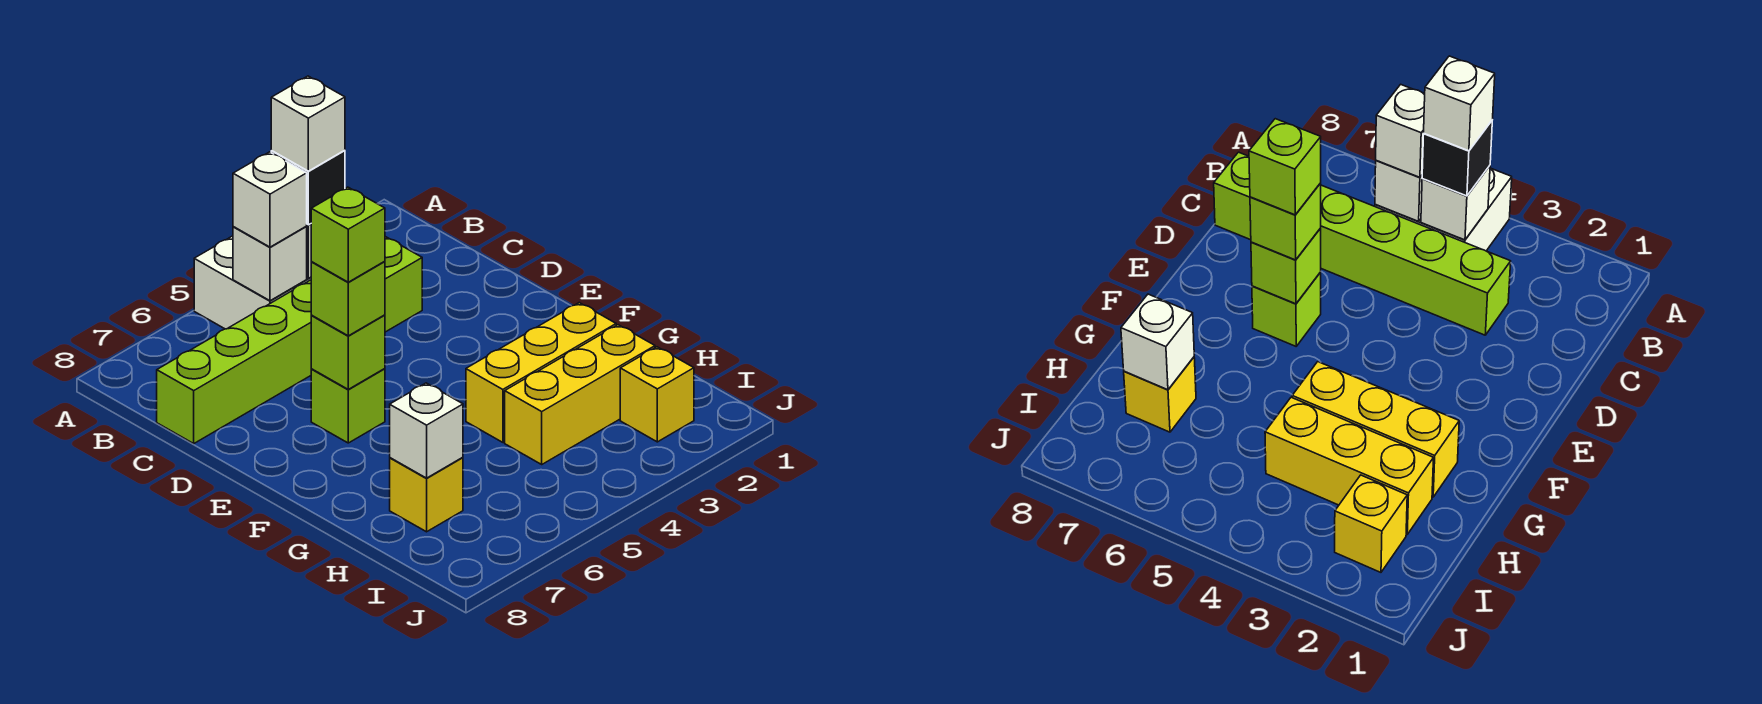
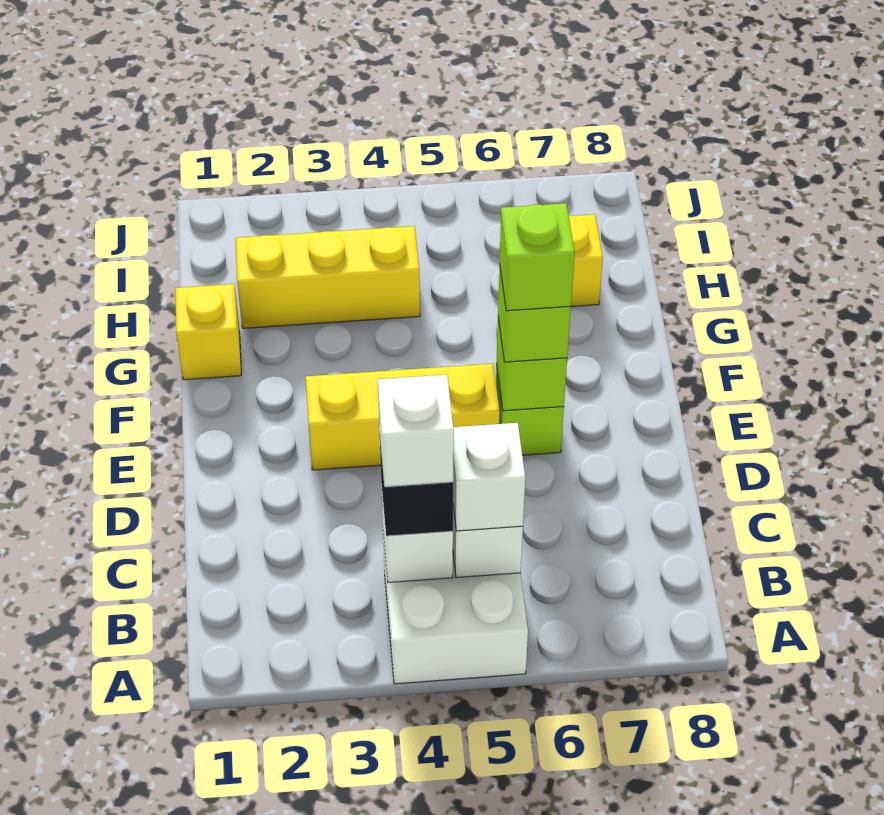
lime brick C3:C8 level 1 -> none
yellow brick G2:G4 level 1 -> yellow brick E3:E5 level 1
white brick H7 level 2 -> none
yellow brick I2 level 1 -> yellow brick G1 level 1

